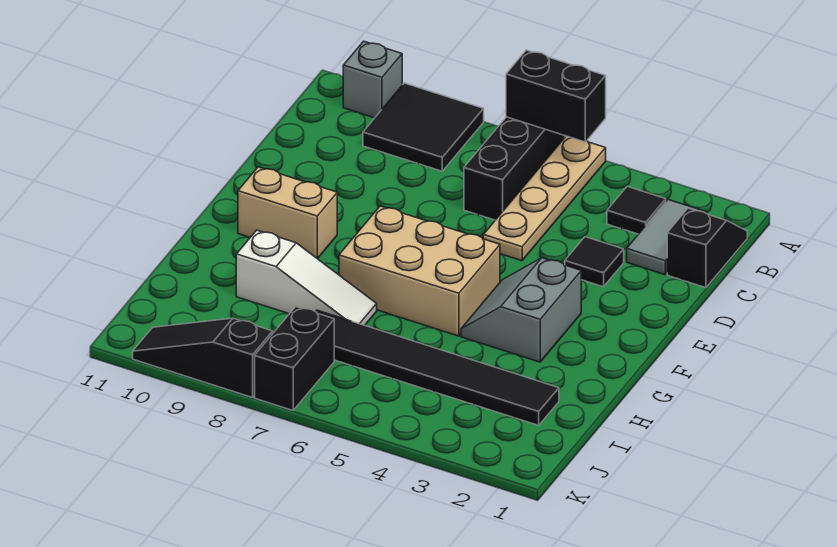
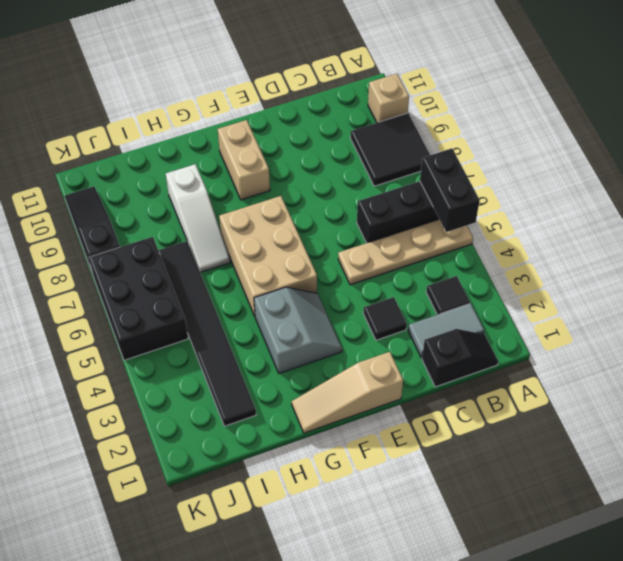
grey brick A10 level 1 -> tan brick A10 level 1
none -> tan slope E1:G1 level 1 top E
grey slope F3:G4 level 1 top 3 -> grey slope F3:G4 level 1 top G
black brick J7:K7 level 1 -> black brick J5:K7 level 1

